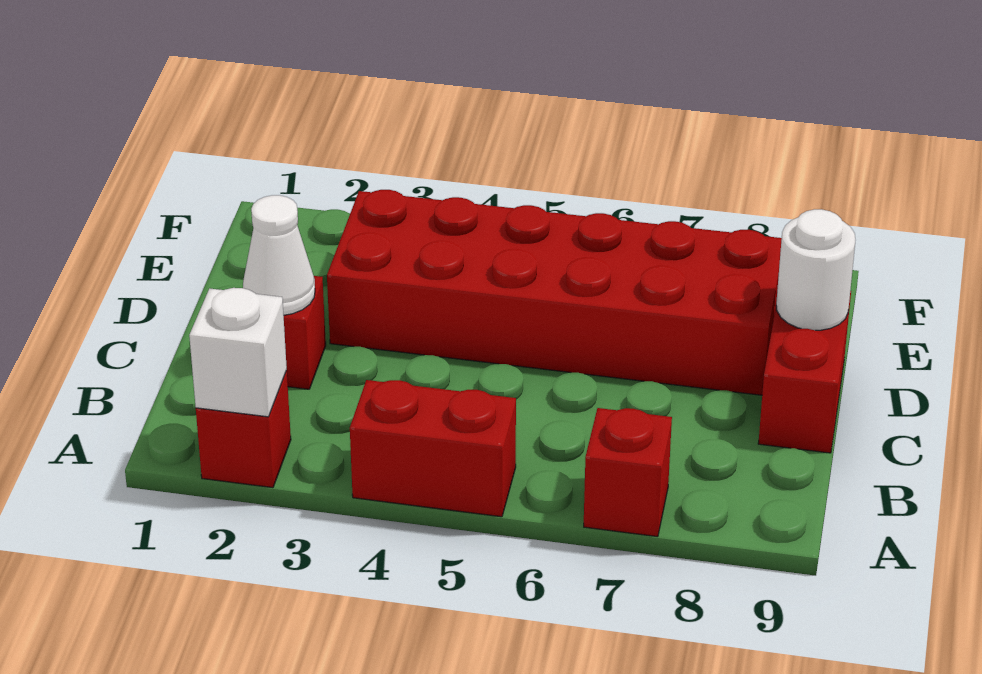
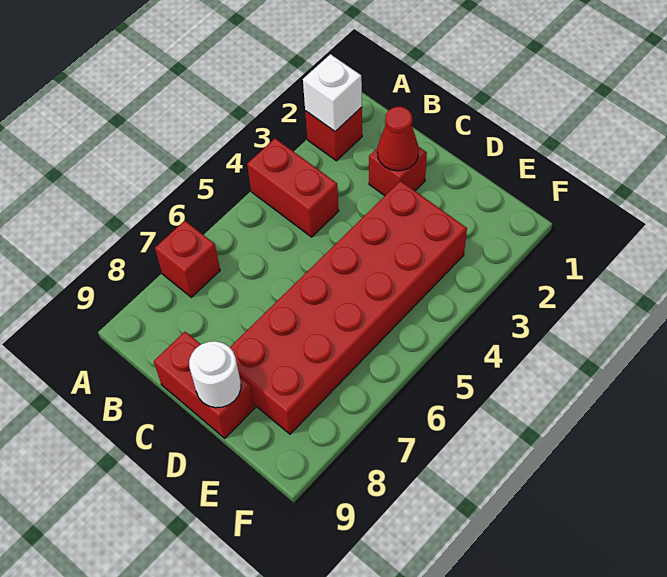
red brick A4:A5 level 1 -> red brick A4:B4 level 1
white cone C2 level 2 -> red cone C2 level 2

